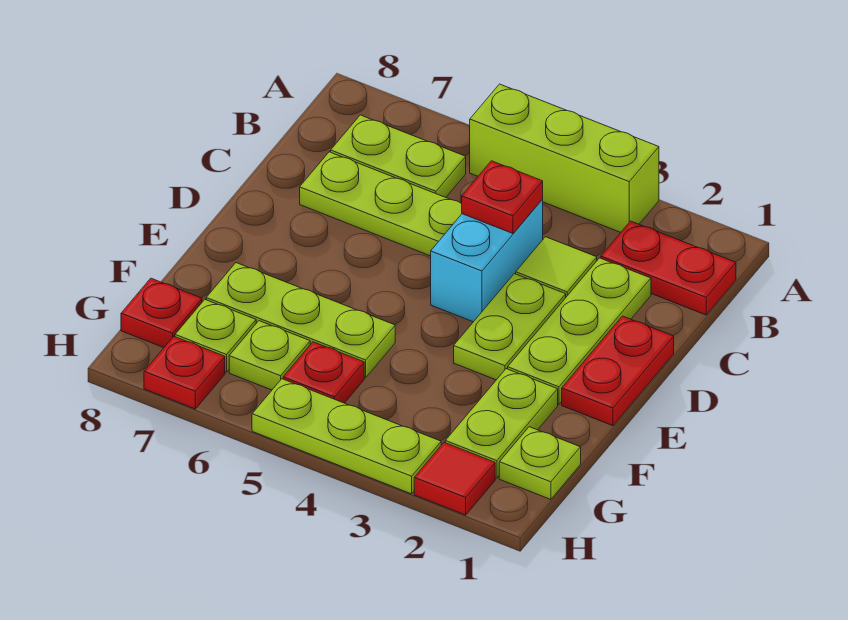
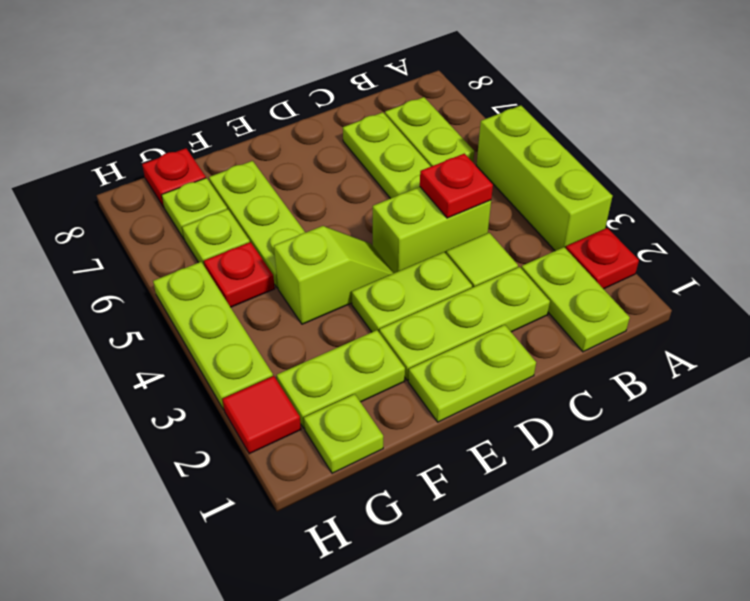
red plate B1:B2 level 1 -> lime plate B1:B2 level 1
cyan brick C4:D4 level 1 -> lime brick C4:D4 level 1
red plate D1:E1 level 1 -> lime plate D1:E1 level 1
none -> lime slope E4:F4 level 1 top F
red plate H7 level 1 -> red plate A2 level 1

